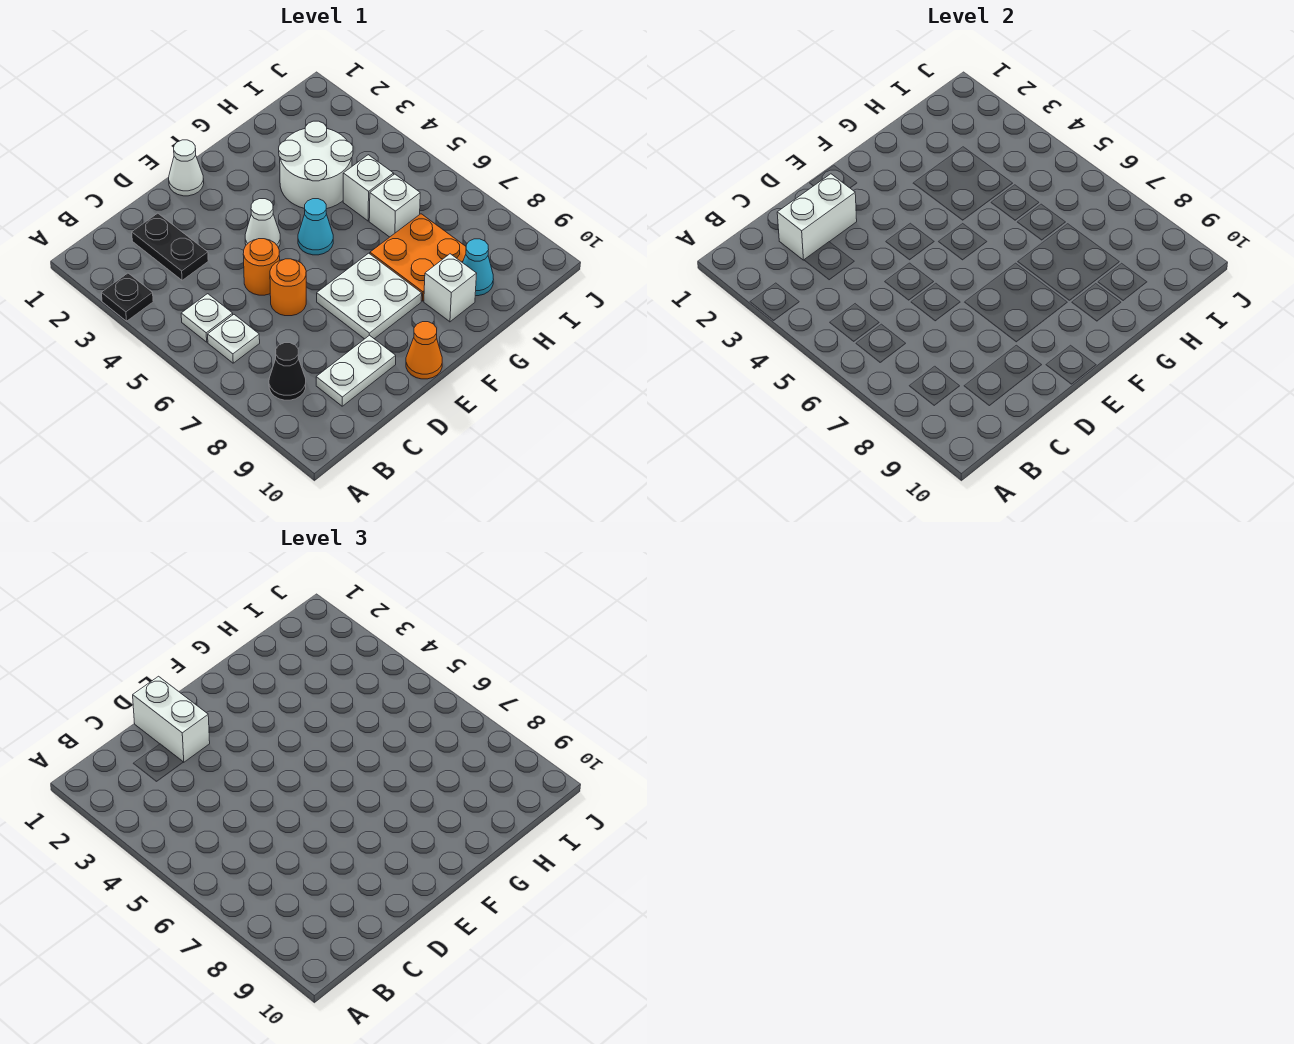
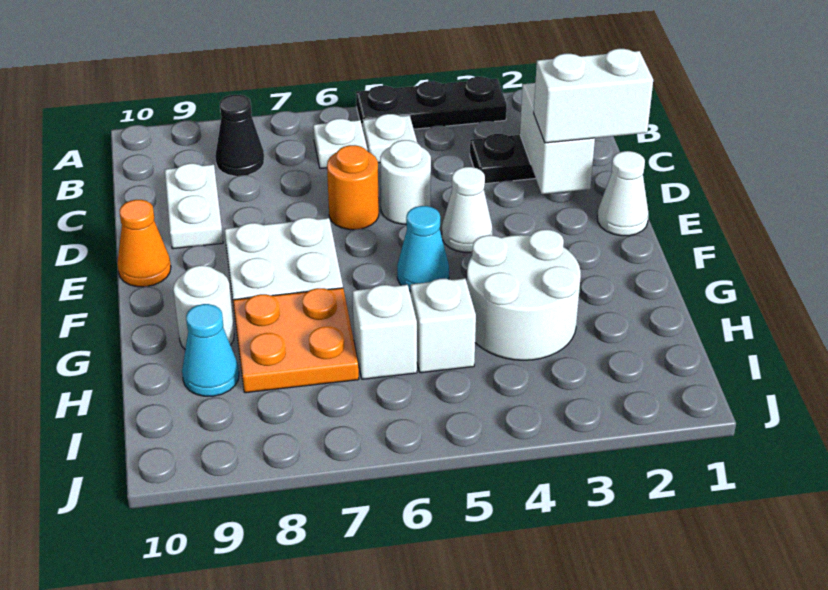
black plate A3 level 1 -> black plate A3:A5 level 1
orange round brick D5 level 1 -> white round brick D5 level 1
white brick G9 level 1 -> white round brick G9 level 1

